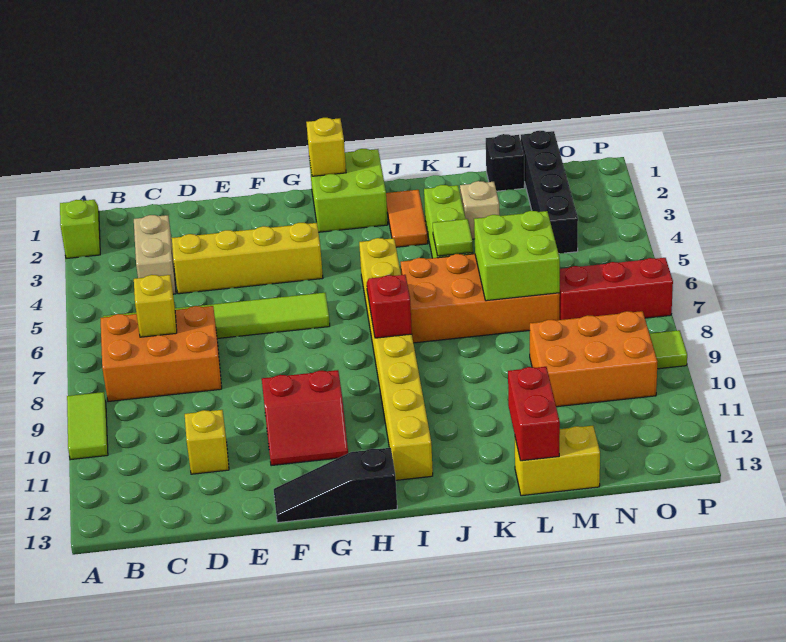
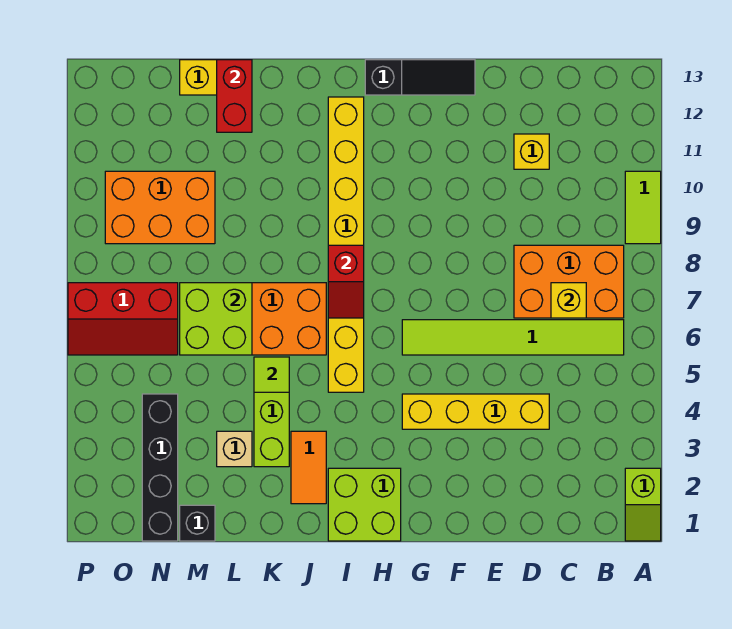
tan brick C3:C4 level 1 -> none
red slope F10:G11 level 1 top 10 -> none
yellow brick H1 level 2 -> none
lime tile P9 level 1 -> none

